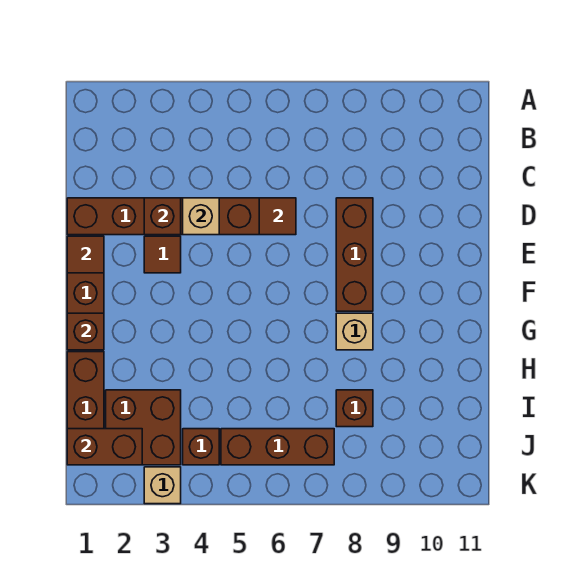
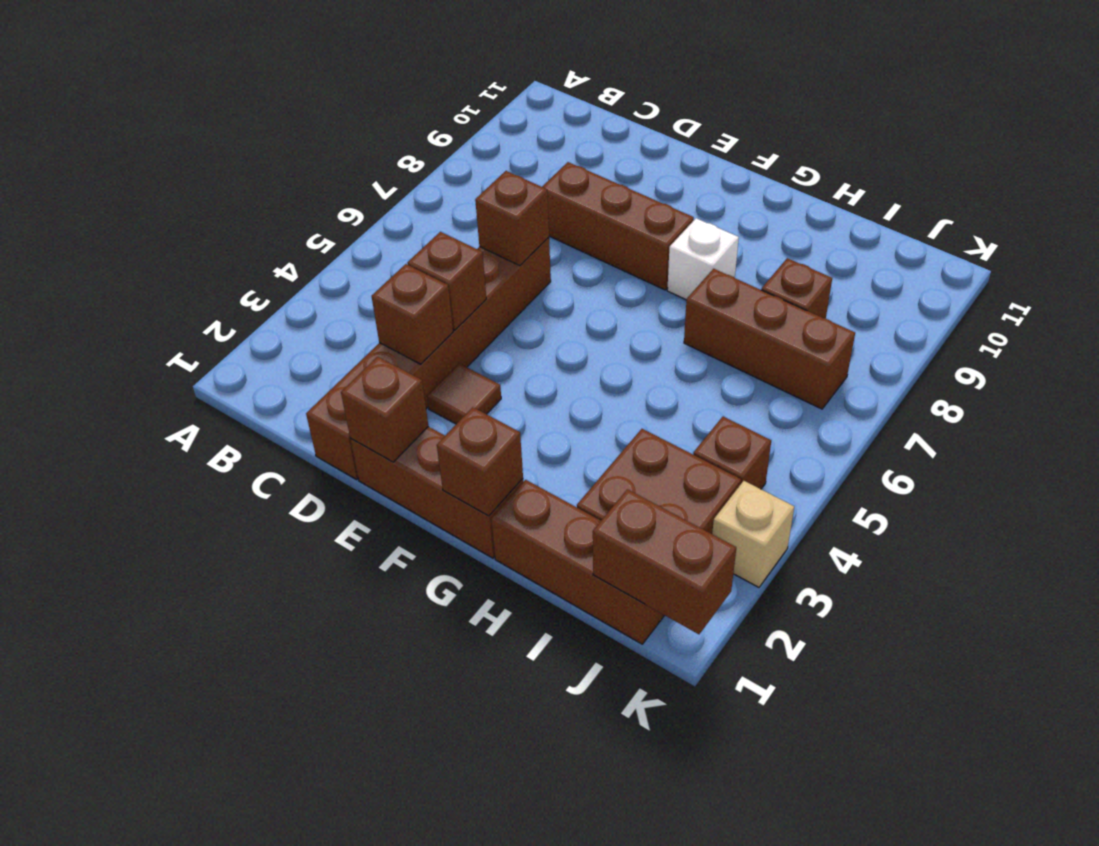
tan brick D4 level 2 -> brown brick D4 level 2
brown tile D6 level 2 -> brown brick D6 level 2
brown tile E1 level 2 -> brown brick E1 level 2
tan brick G8 level 1 -> white brick G8 level 1
brown brick J1:J2 level 2 -> brown brick J1:K1 level 2
brown brick J5:J7 level 1 -> brown brick H7:J7 level 1

